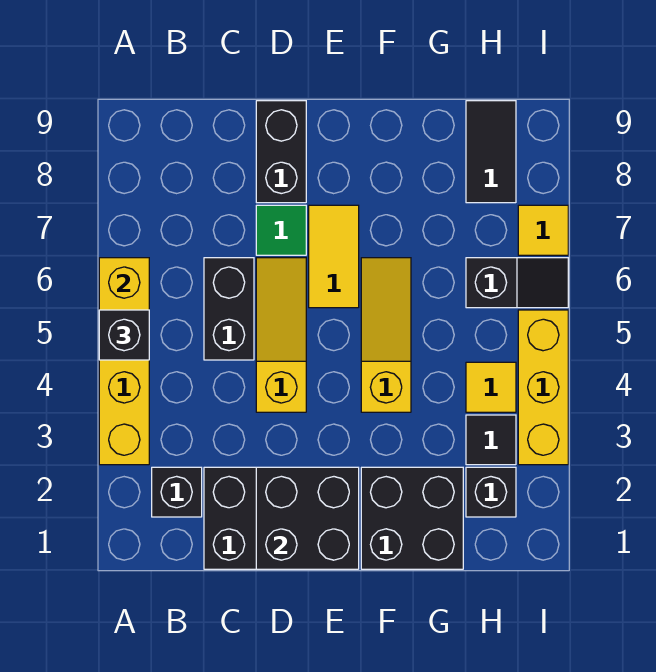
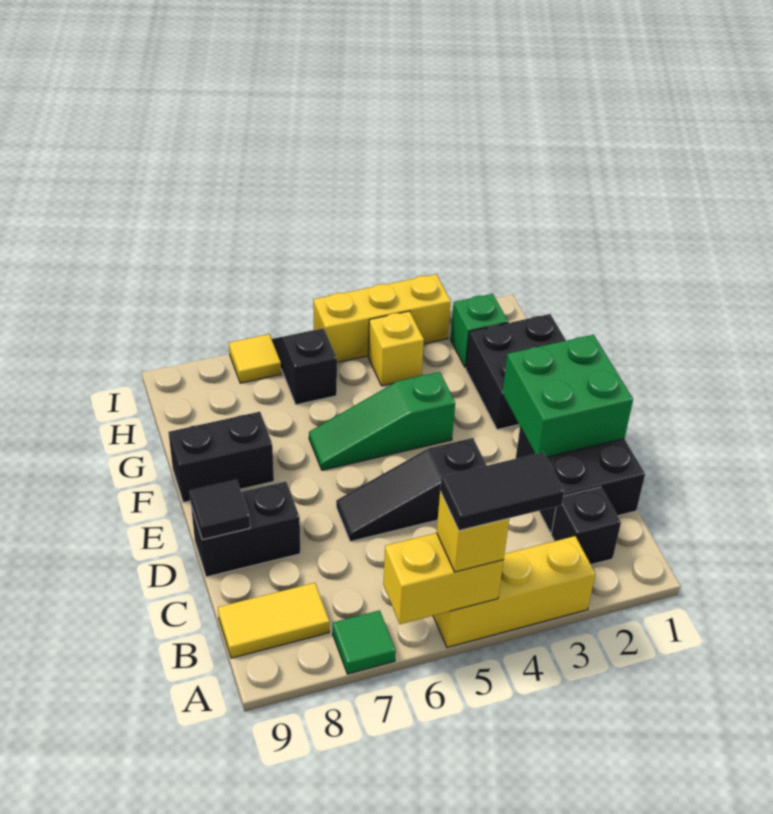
black brick A5 level 3 -> yellow brick A5 level 3
black brick C5:C6 level 1 -> black brick F8:F9 level 1
black brick D1:E2 level 2 -> green brick D1:E2 level 2
yellow slope D4:D6 level 1 top 4 -> black slope D4:D6 level 1 top 4
green tile D7 level 1 -> green tile A7 level 1
yellow tile E6:E7 level 1 -> yellow tile B8:B9 level 1
yellow slope F4:F6 level 1 top 4 -> green slope F4:F6 level 1 top 4
black brick H2 level 1 -> green brick H2 level 1
black tile H3 level 1 -> black tile D9 level 2
yellow tile H4 level 1 -> yellow brick H4 level 1
black tile H8:H9 level 1 -> black tile A4:A5 level 4

